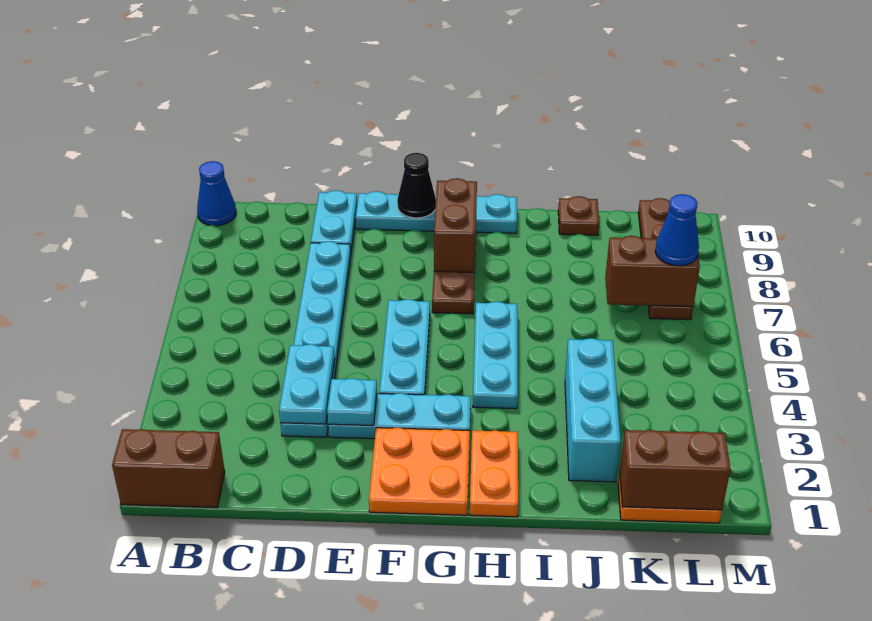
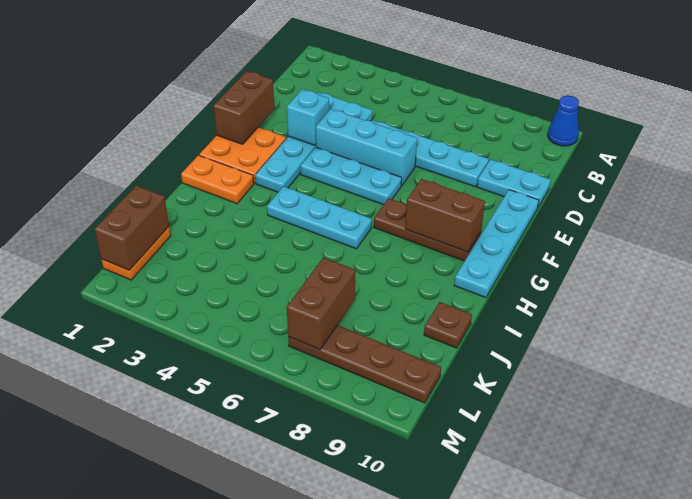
brown brick A1:B1 level 1 -> brown brick E1:F1 level 2
cyan plate E3 level 2 -> cyan brick E3 level 2
black cone F10 level 2 -> none
cyan brick J2:J4 level 1 -> cyan brick E4:E6 level 1
blue cone L7 level 3 -> none

